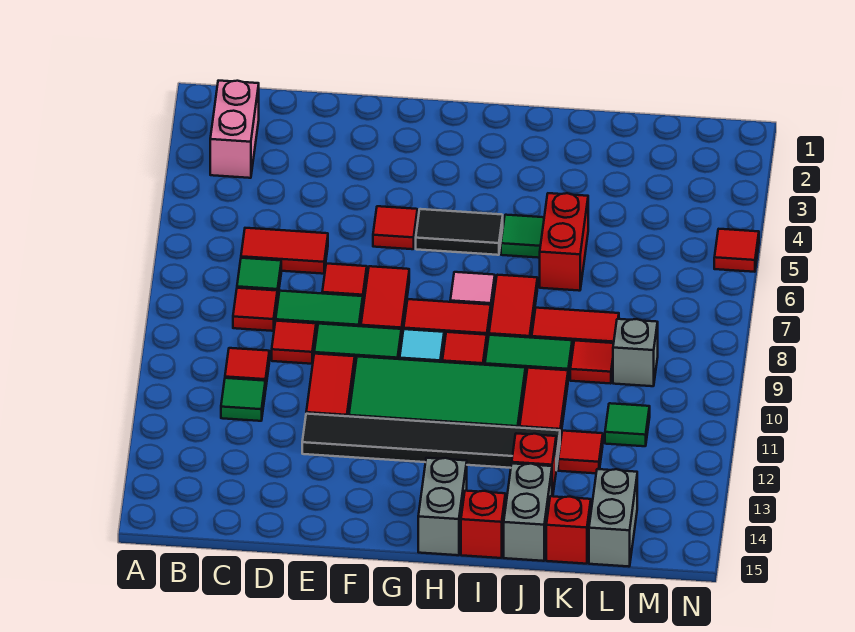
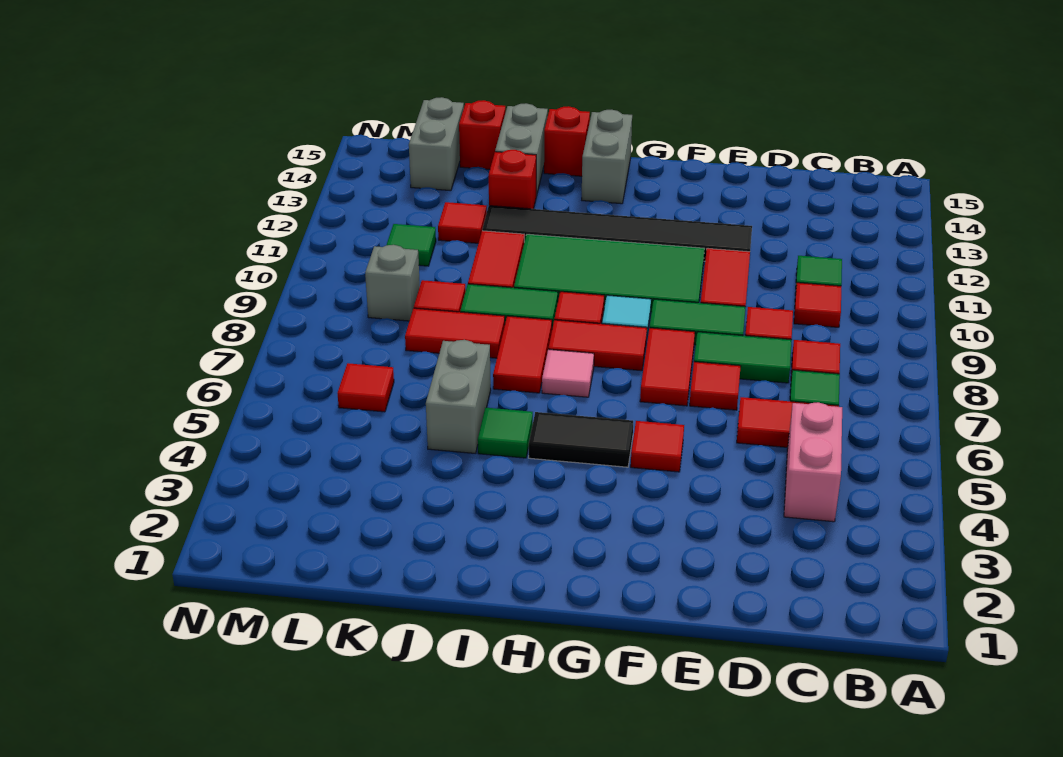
pink brick B2:B3 level 1 -> pink brick C4:C5 level 1
red brick J5:J6 level 1 -> grey brick J5:J6 level 1
red tile N5 level 1 -> red tile L6 level 1

